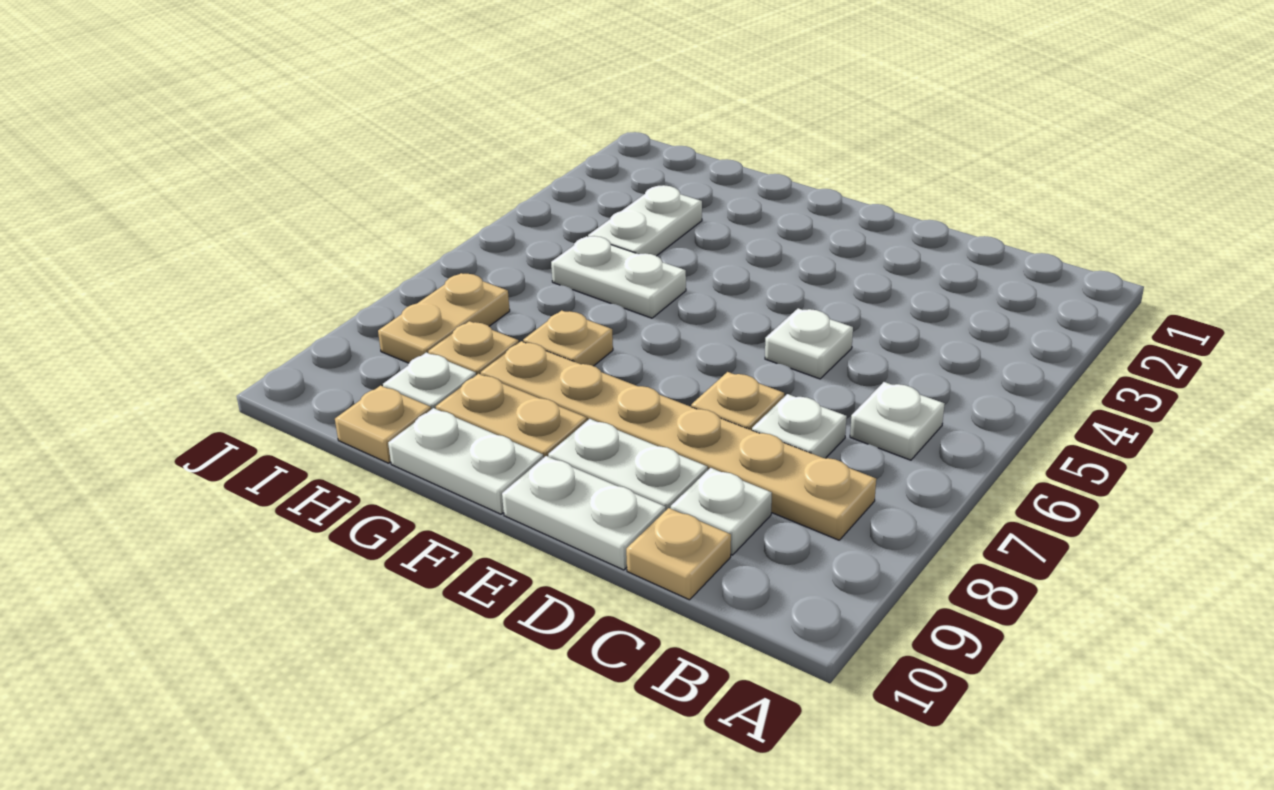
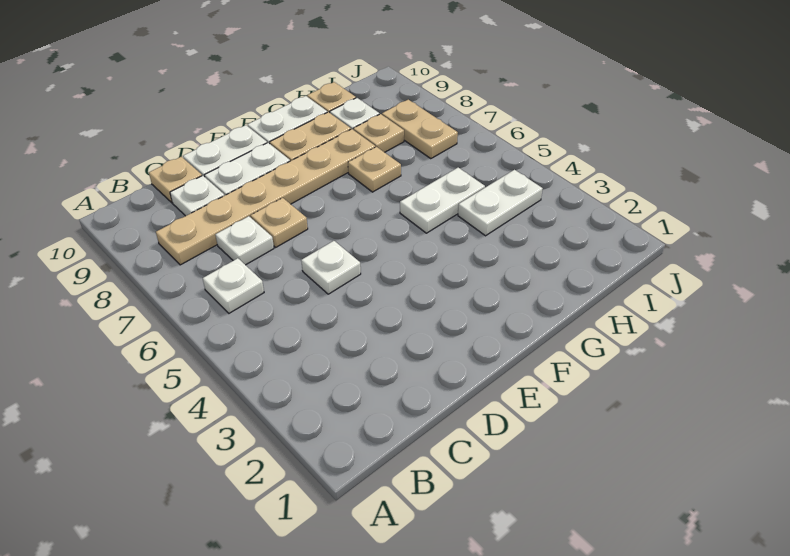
white plate H3:H4 level 1 -> white plate H4:I4 level 1

